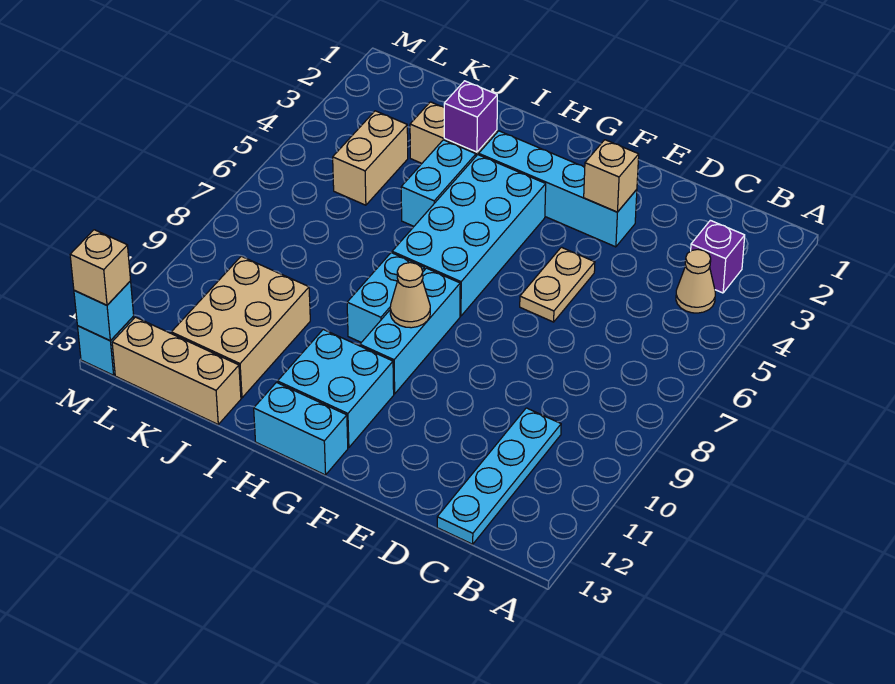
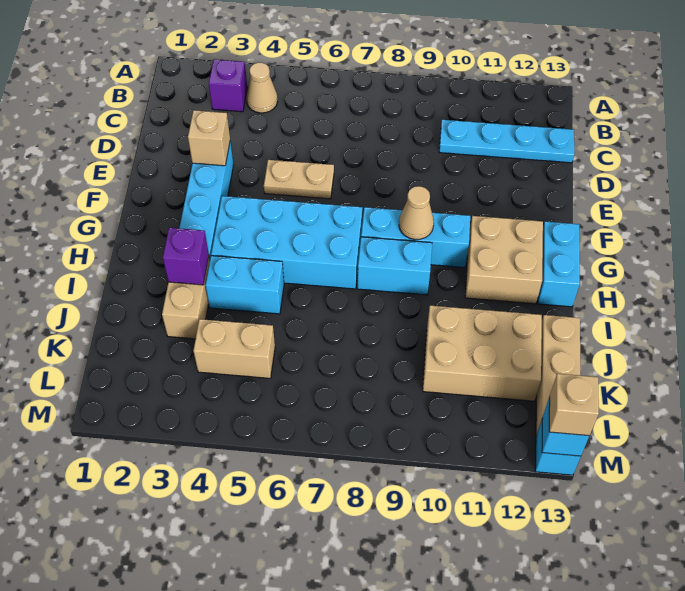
cyan brick G11:H12 level 1 -> tan brick G11:H12 level 1

